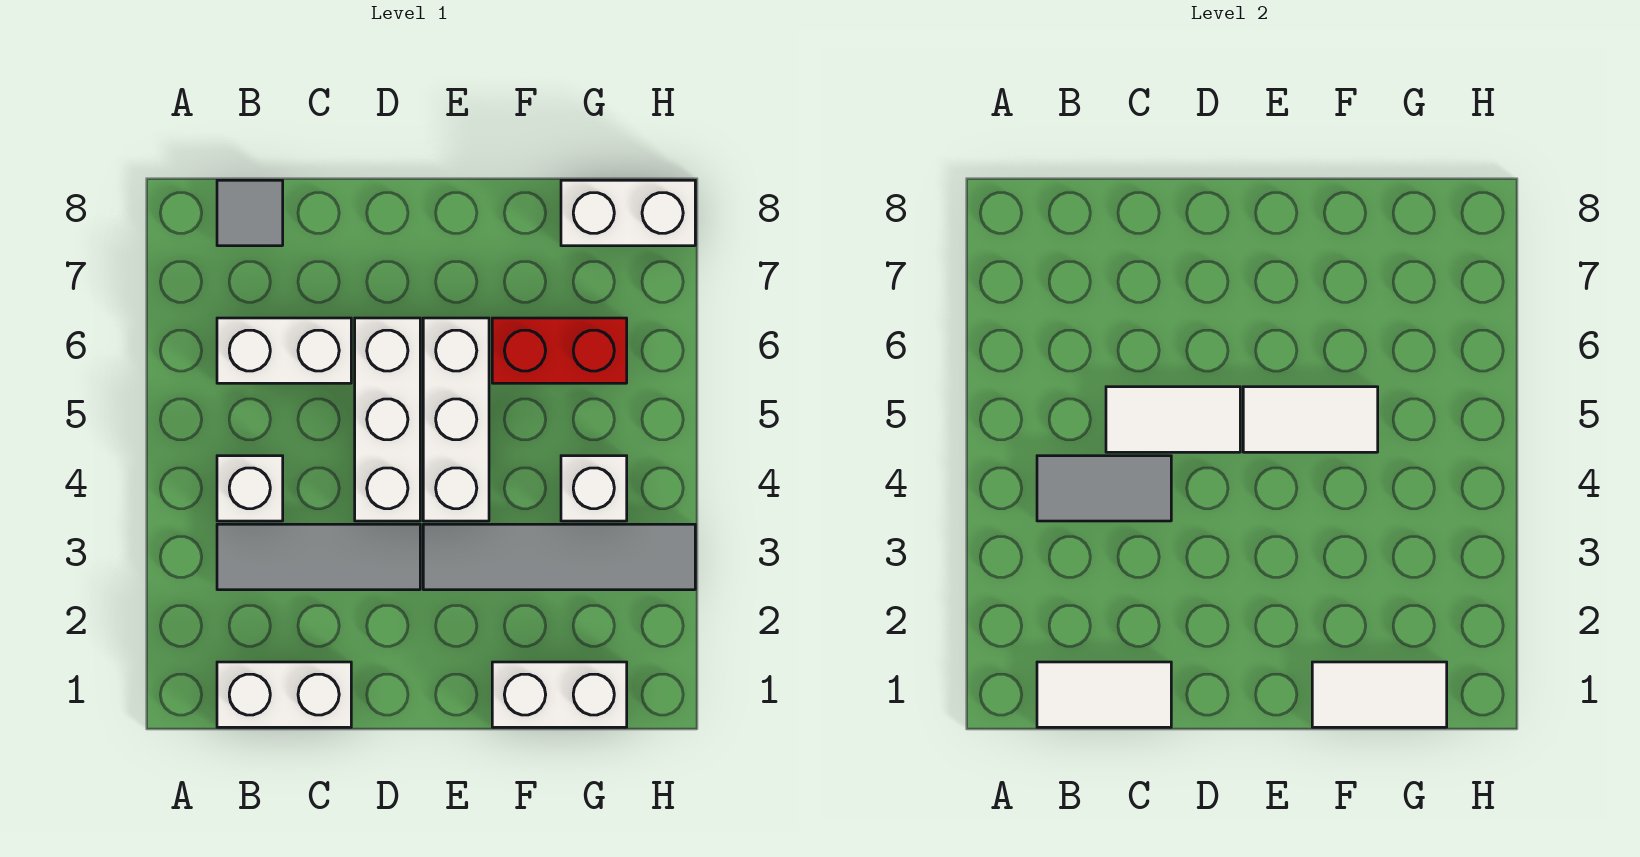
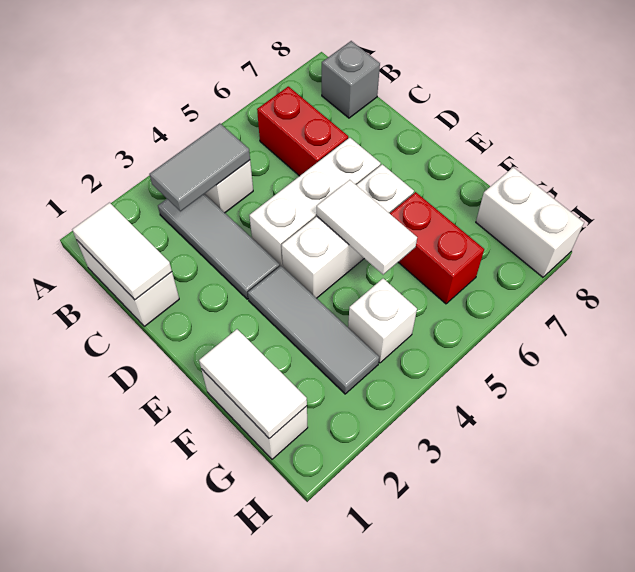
grey tile B4:C4 level 2 -> grey tile B3:B4 level 2
white brick B6:C6 level 1 -> red brick B6:C6 level 1
grey tile B8 level 1 -> grey brick B8 level 1
white tile C5:D5 level 2 -> none
grey tile E3:H3 level 1 -> grey tile E3:G3 level 1

